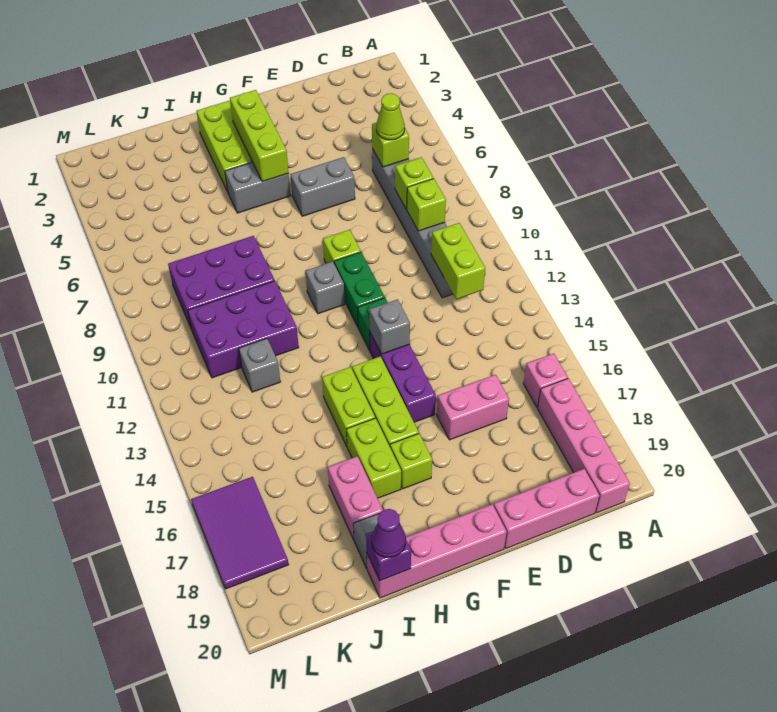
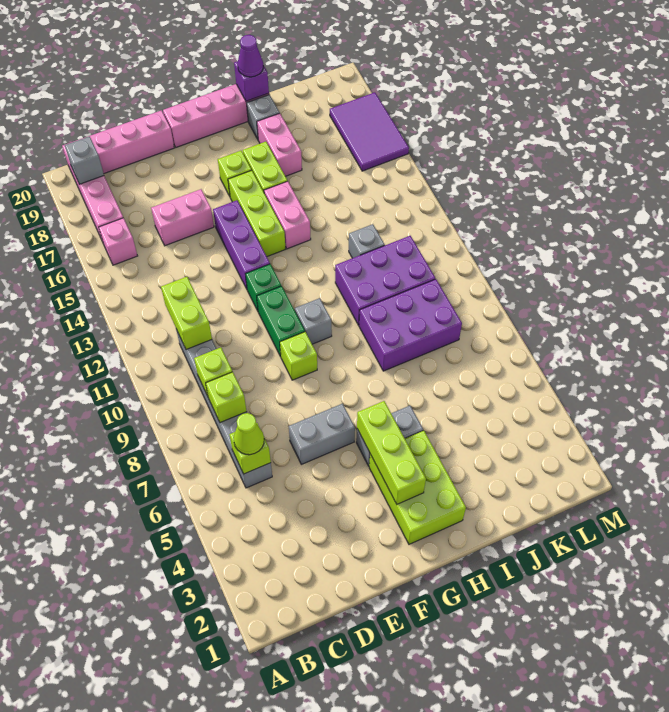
grey brick F13 level 2 -> grey brick B19 level 2
lime brick H14:H15 level 1 -> pink brick H14:H15 level 1

